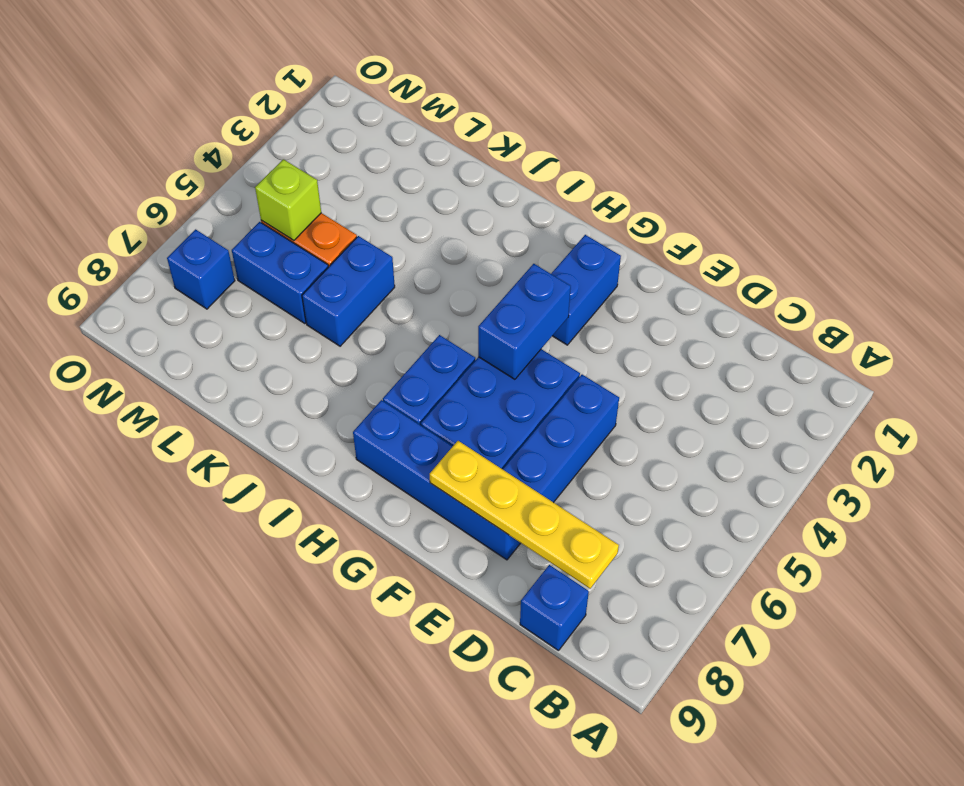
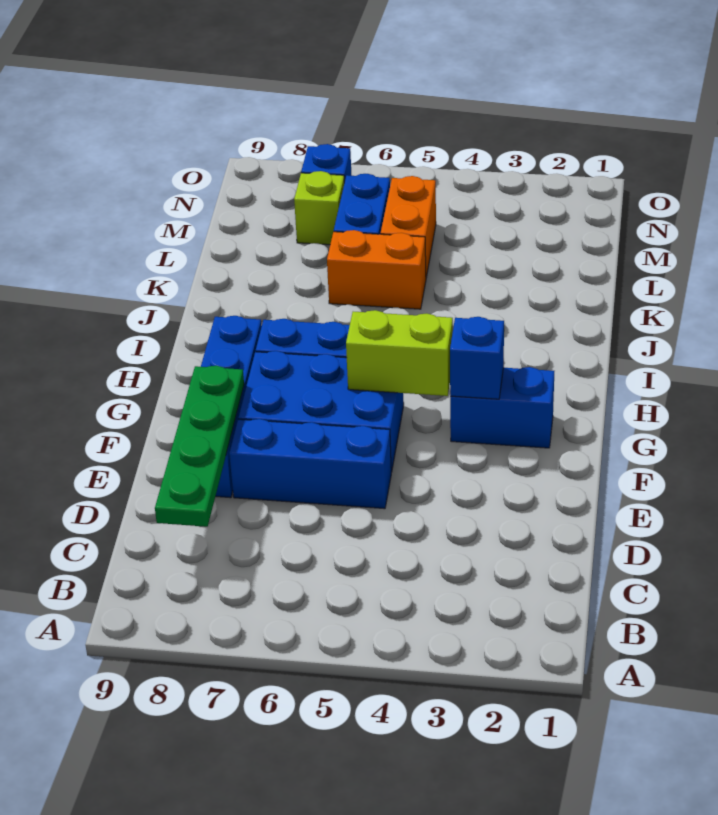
yellow plate C8:F8 level 2 -> green plate C8:F8 level 2
blue brick C9 level 1 -> blue brick G3 level 2
blue brick G4:G5 level 2 -> lime brick G4:G5 level 2
blue brick K5:K6 level 1 -> orange brick K5:K6 level 1
lime brick M5 level 2 -> lime brick M7 level 1

